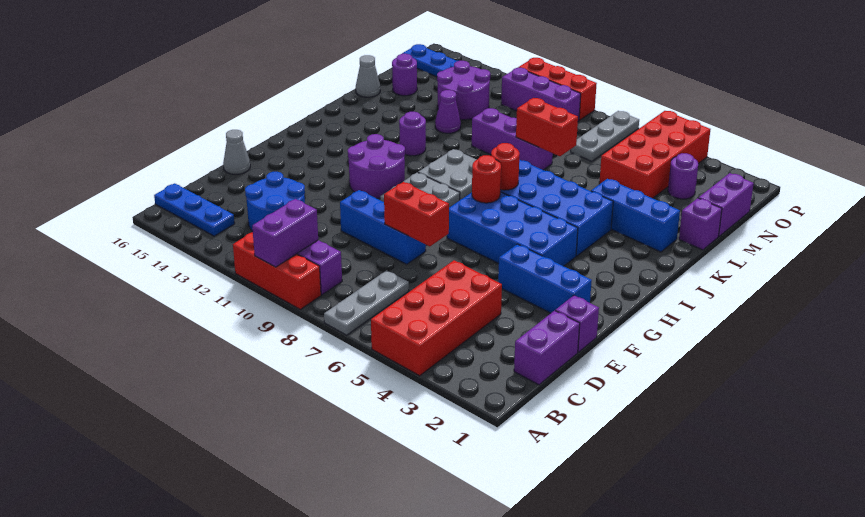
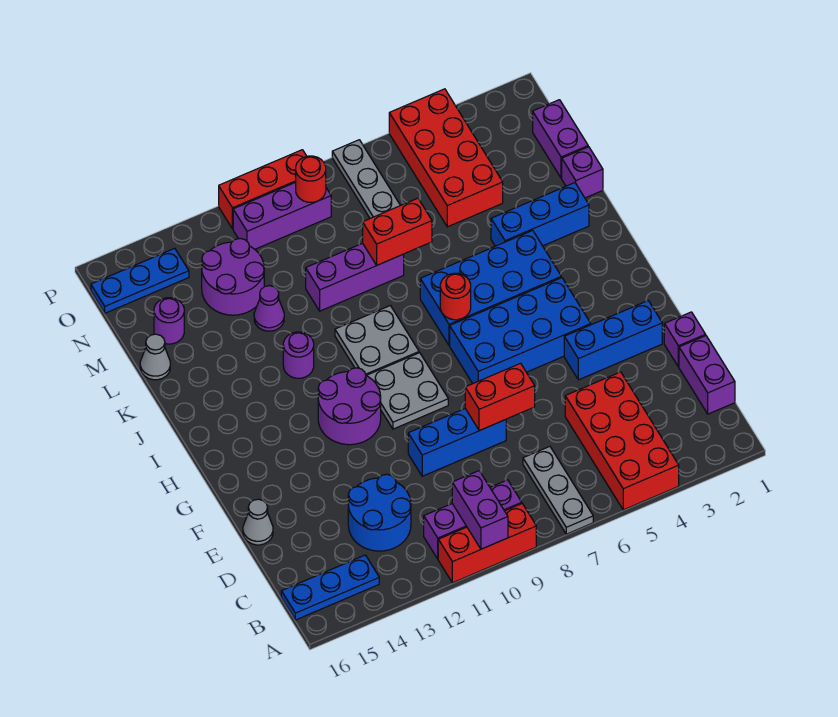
red round brick H7 level 2 -> red round brick O9 level 2
purple round brick N3 level 1 -> none

